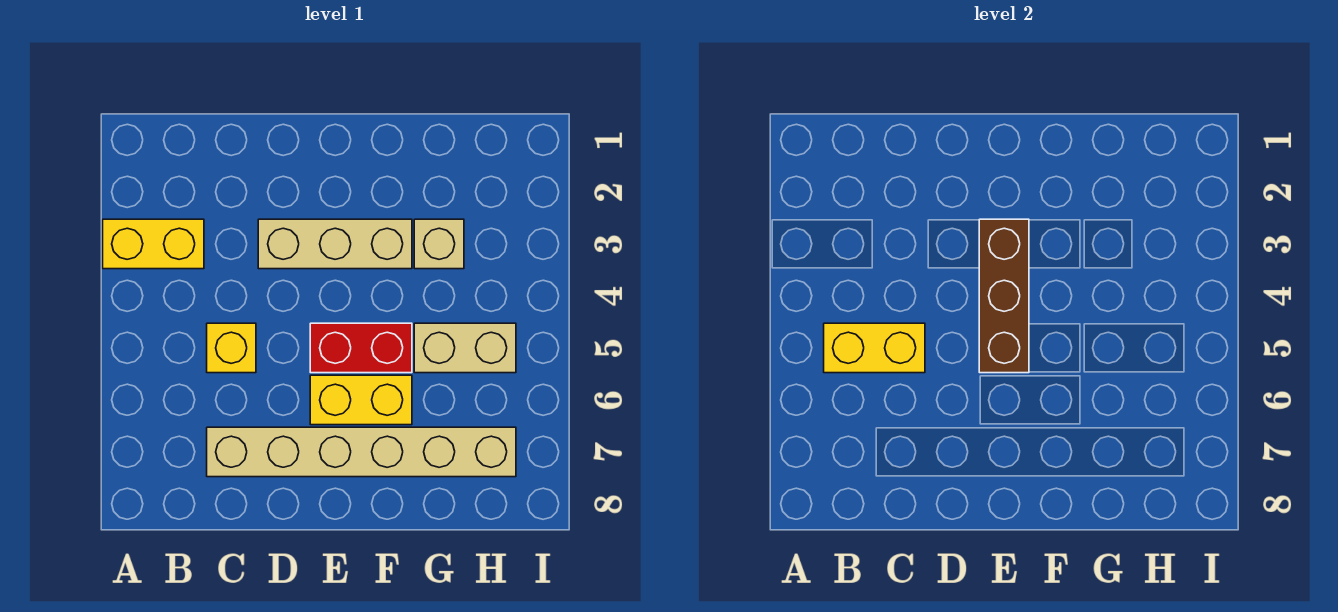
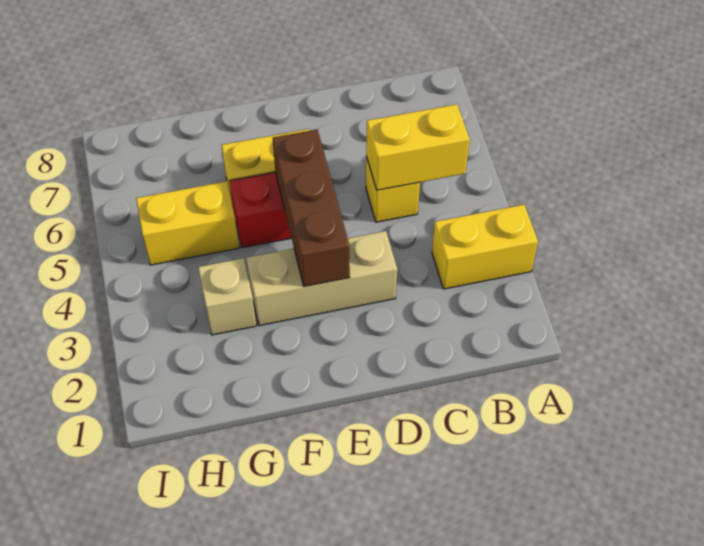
tan brick C7:H7 level 1 -> none
tan brick G5:H5 level 1 -> yellow brick G5:H5 level 1

